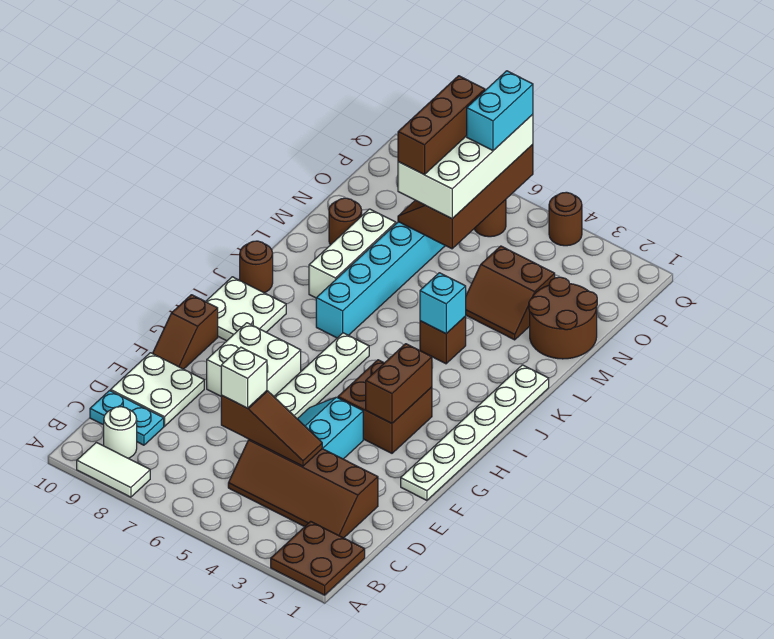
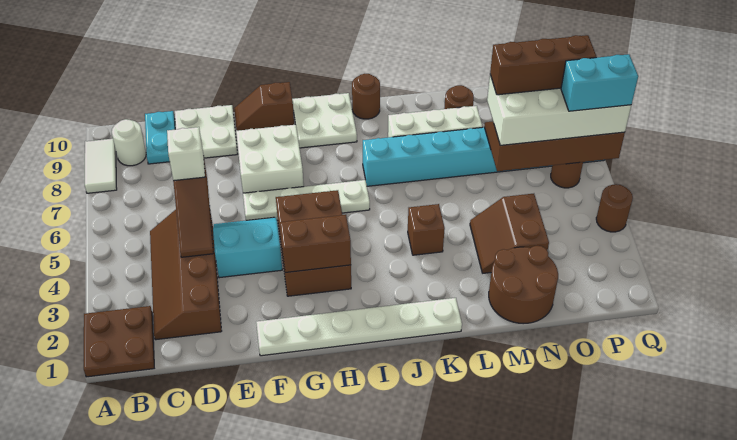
brown brick G3:H4 level 1 -> brown brick G3:H5 level 1
cyan brick K4 level 2 -> none

